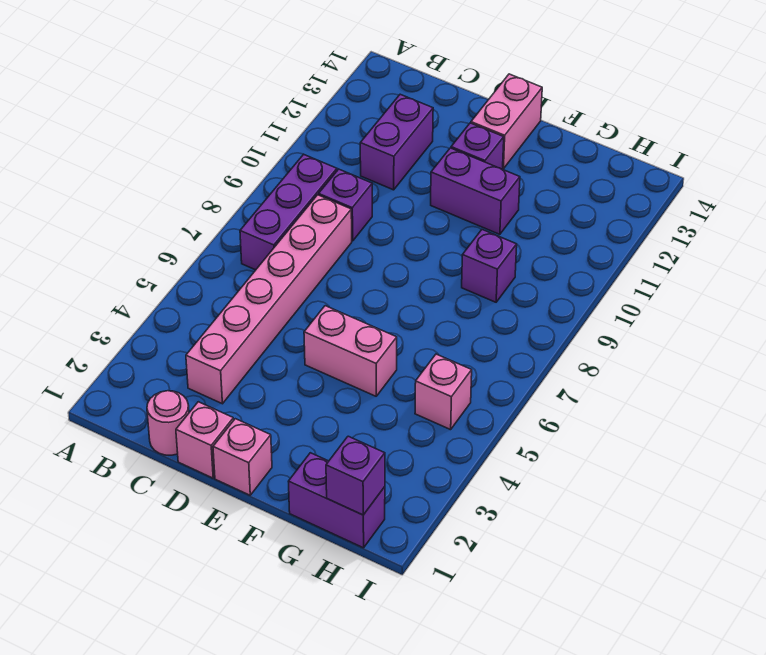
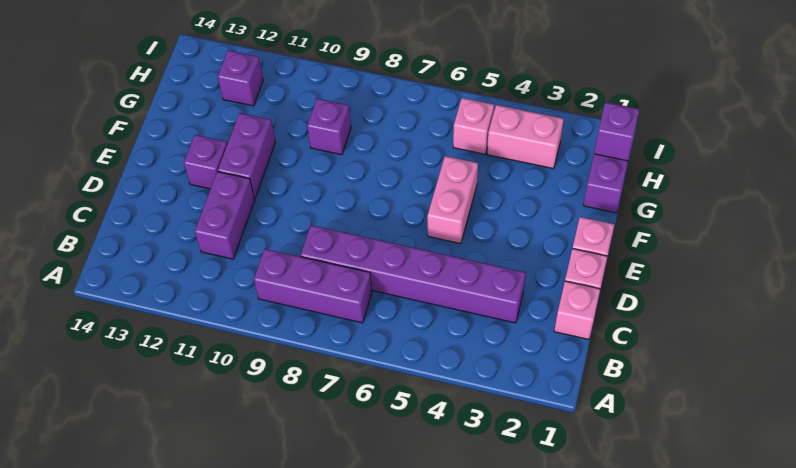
pink round brick C1 level 1 -> pink brick C1 level 1
pink brick C3:C8 level 1 -> purple brick C3:C8 level 1
purple brick C9 level 1 -> purple brick H12 level 1
purple brick C11:C12 level 1 -> purple brick C11:D11 level 1
pink brick E13:E14 level 1 -> pink brick H3:H4 level 1

